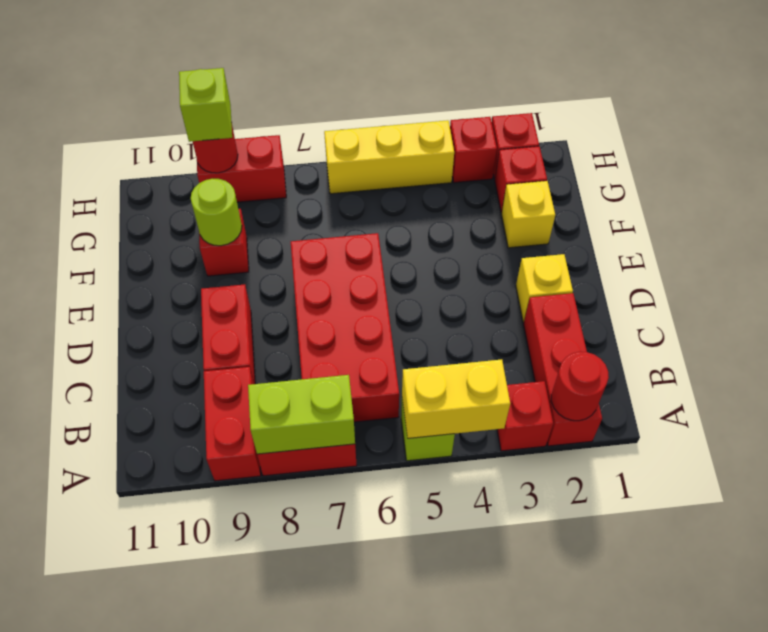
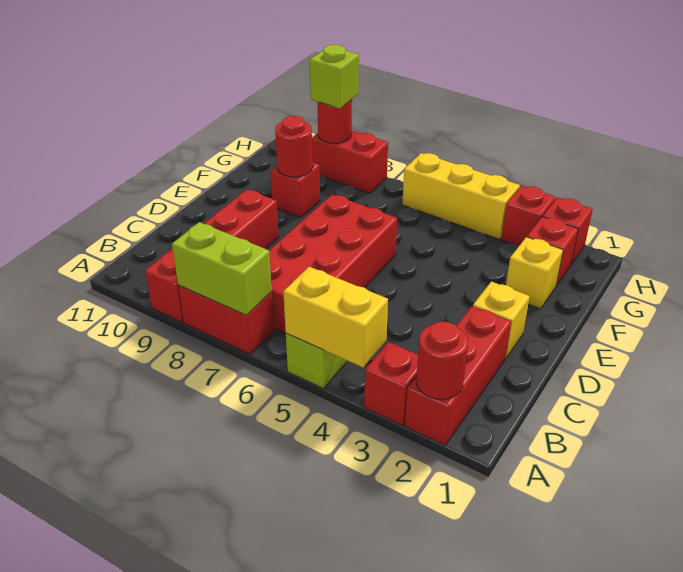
lime round brick F9 level 2 -> red round brick F9 level 2

